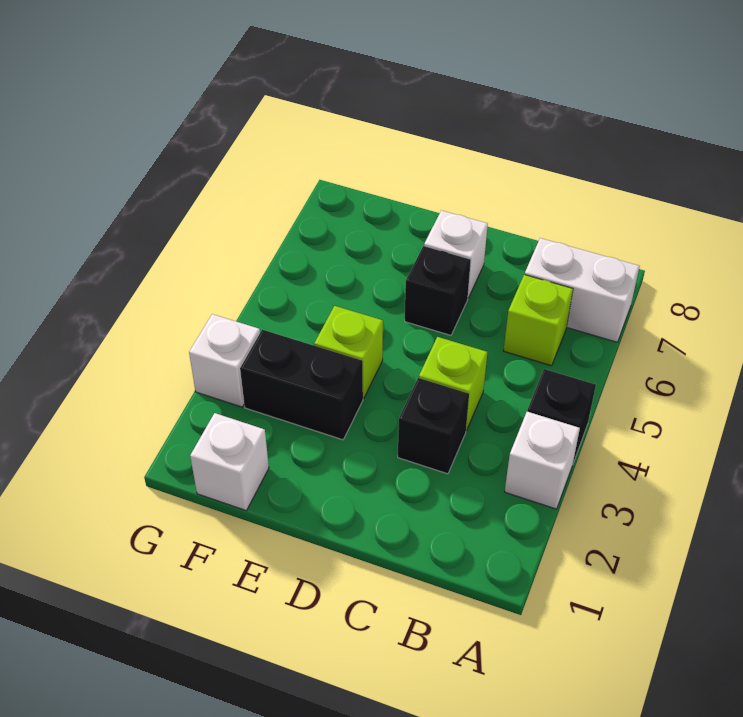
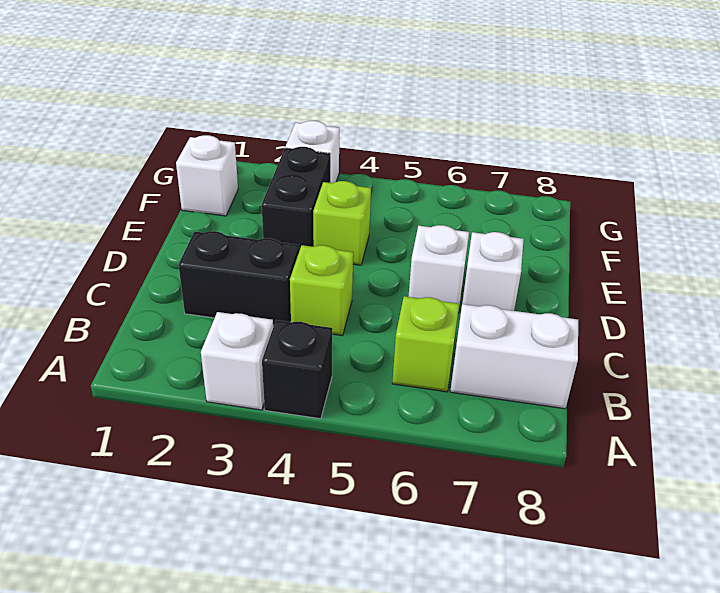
white brick A7:B7 level 1 -> white brick B7:B8 level 1
black brick C3 level 1 -> black brick C2:C3 level 1
black brick D6 level 1 -> white brick D6 level 1

